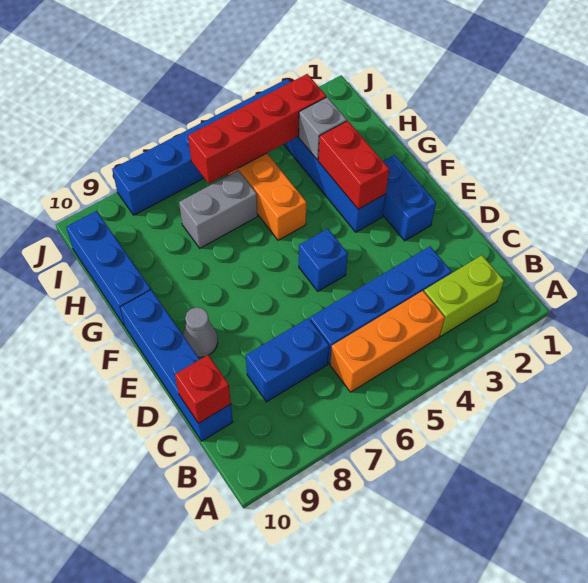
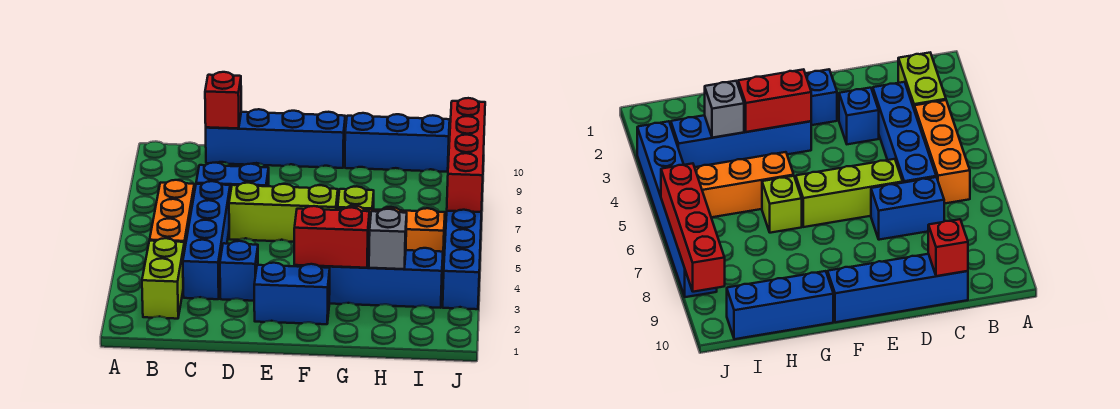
blue brick C7:C8 level 1 -> blue brick C7:D7 level 1
none -> lime brick D6:F6 level 1
blue brick E5 level 1 -> blue brick D3 level 1
grey cone E9 level 1 -> none
none -> lime brick G6 level 1
grey brick H6:H7 level 1 -> none
red brick I3:I6 level 2 -> red brick J6:J9 level 2

